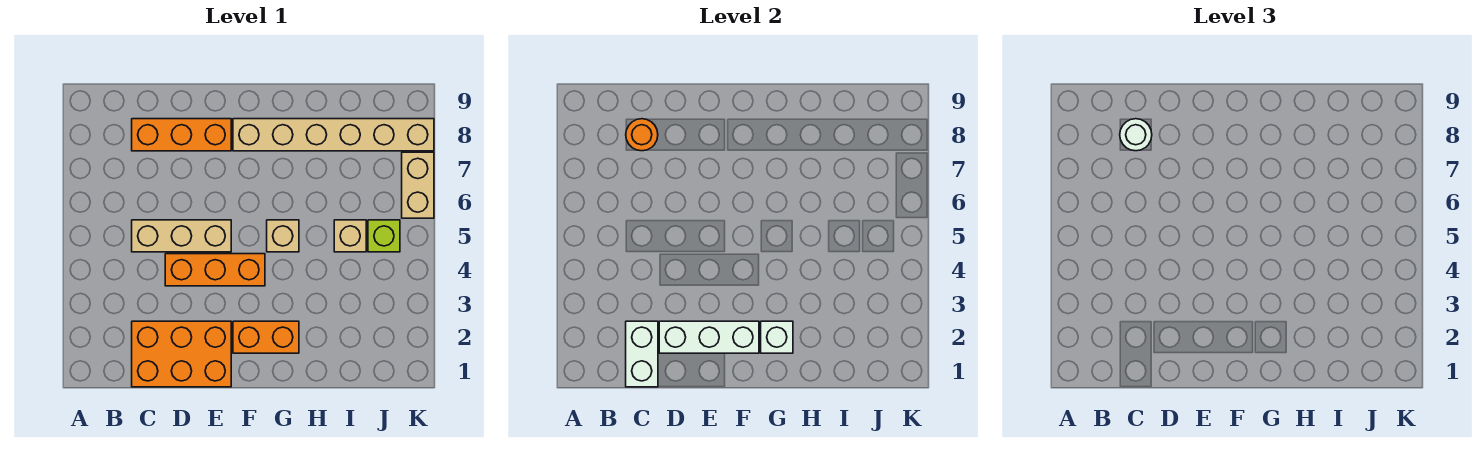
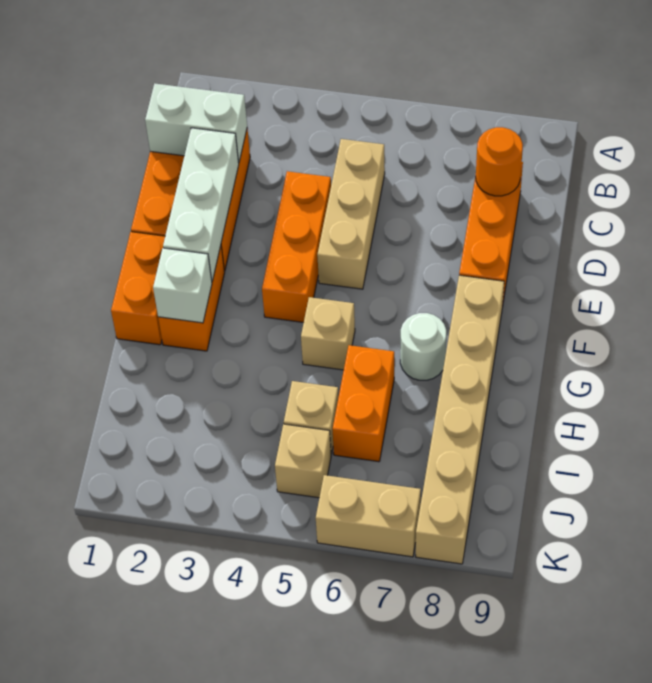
white round brick C8 level 3 -> white round brick G7 level 1
none -> orange brick F1:G1 level 1
none -> orange brick H6:I6 level 1
lime brick J5 level 1 -> tan brick J5 level 1

